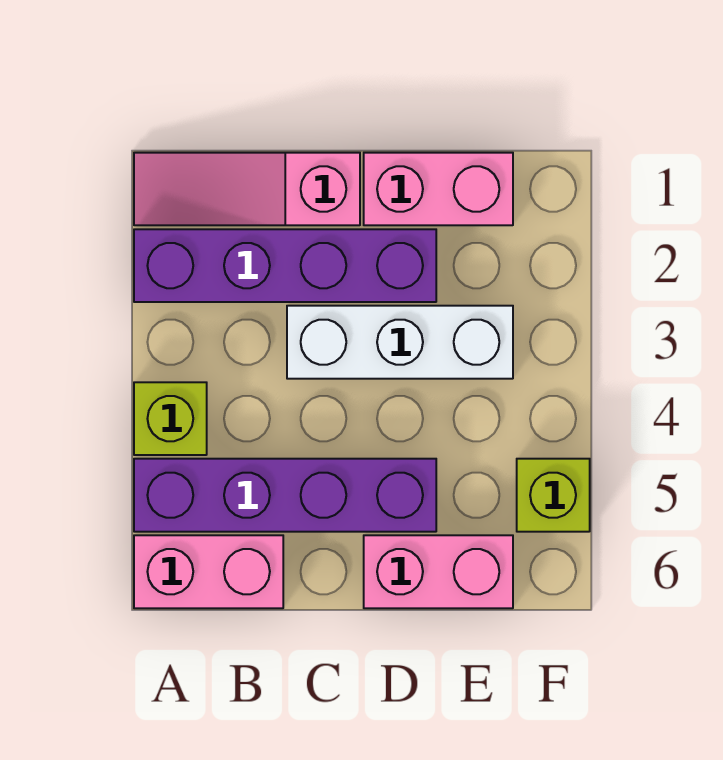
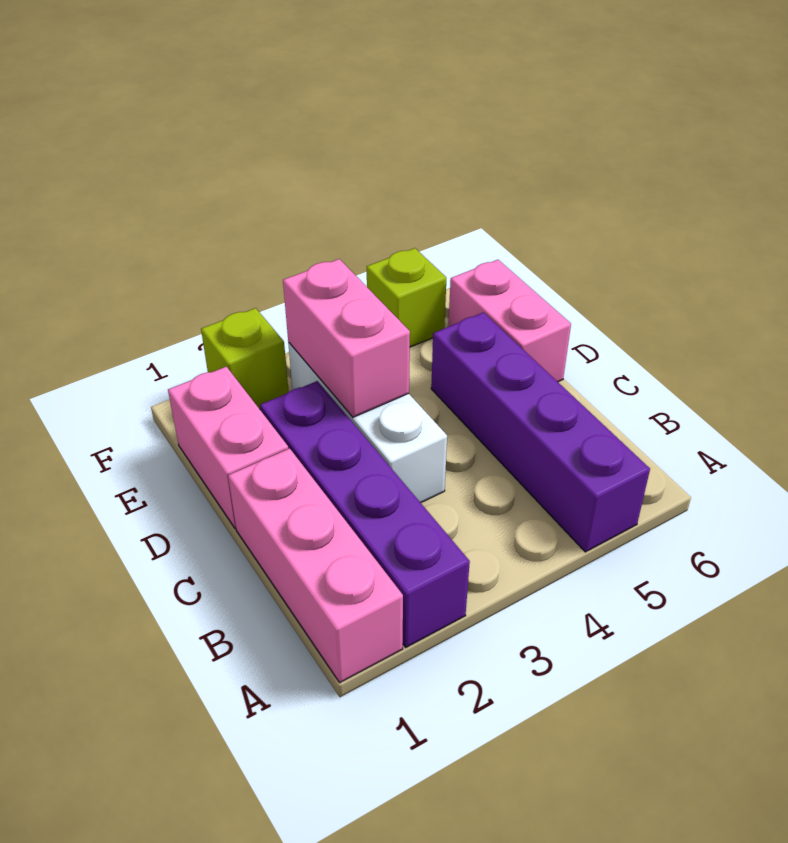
pink slope A1:C1 level 1 top C -> pink brick A1:C1 level 1
lime brick A4 level 1 -> lime brick F2 level 1
pink brick A6:B6 level 1 -> pink brick D3:E3 level 2

